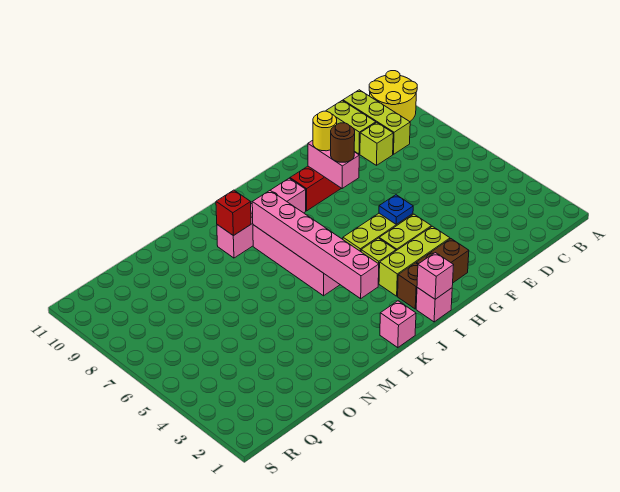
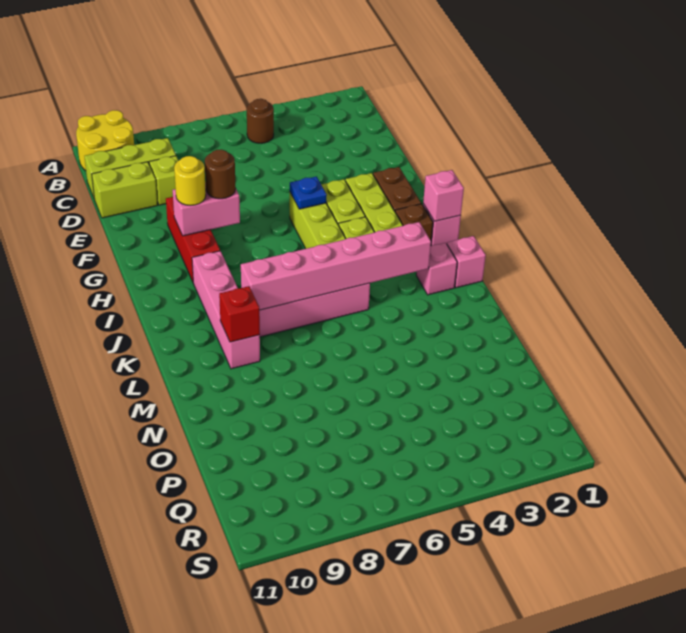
none -> brown round brick B5 level 1
none -> pink brick K2 level 1

